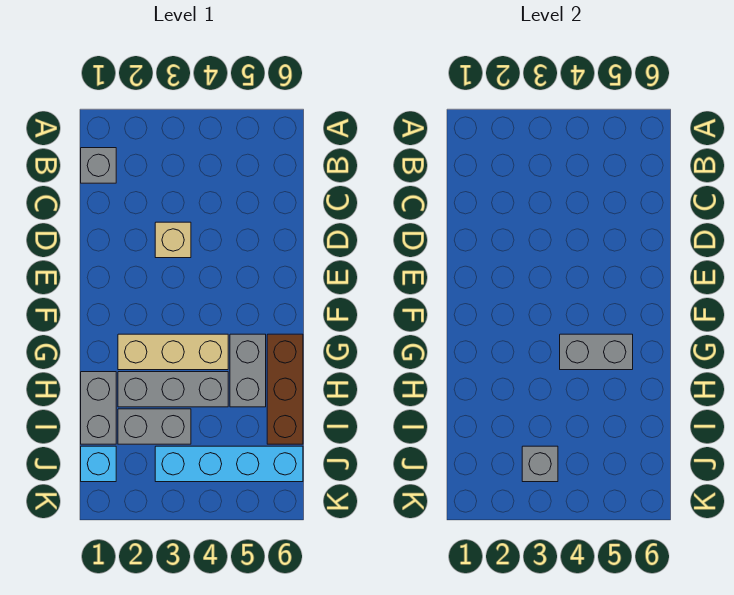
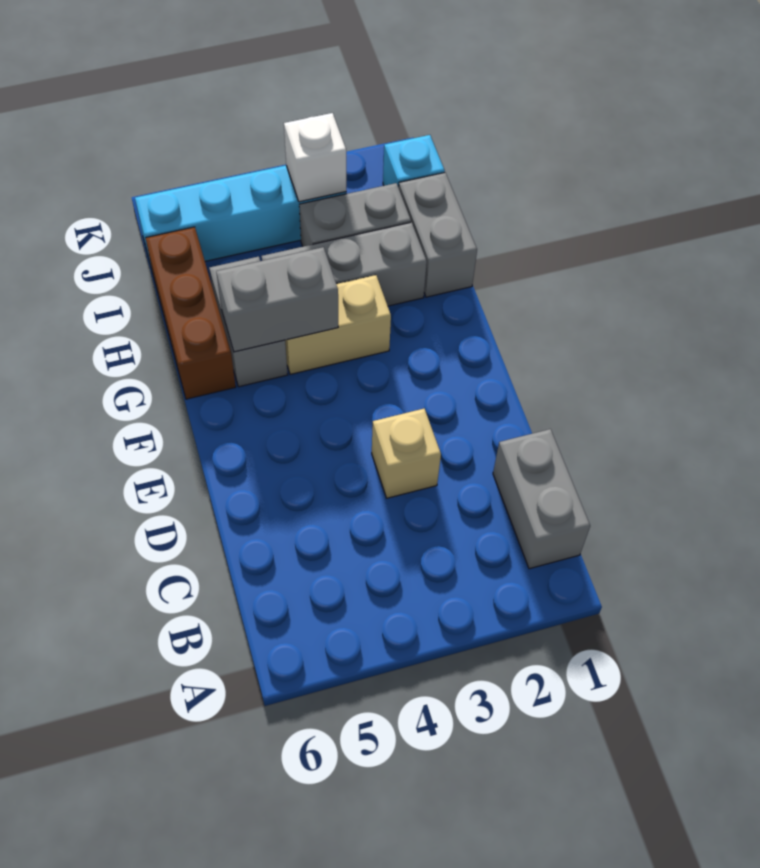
grey brick B1 level 1 -> grey brick B1:C1 level 1
tan brick G2:G4 level 1 -> tan brick G3:G4 level 1
grey brick J3 level 2 -> white brick J3 level 2

